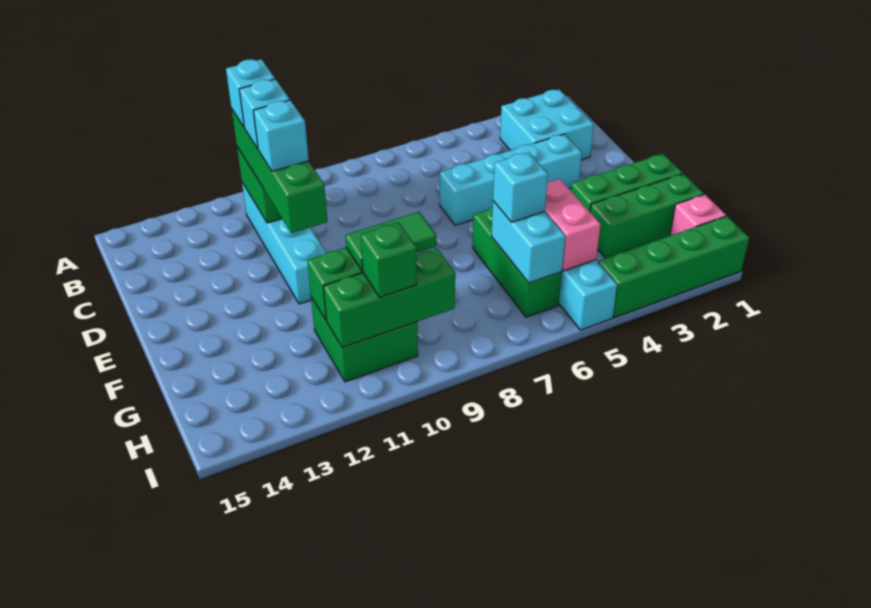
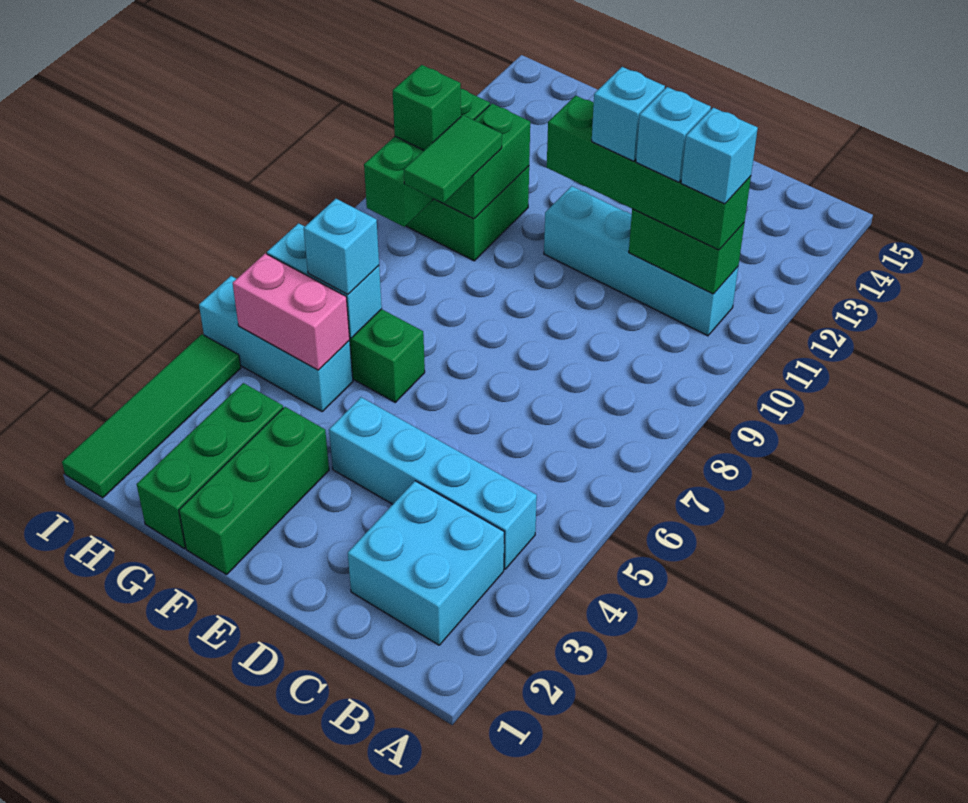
cyan brick D3:D6 level 1 -> cyan brick B4:E4 level 1
pink brick H1 level 1 -> none
green brick I1:I4 level 1 -> green tile I1:I4 level 1

